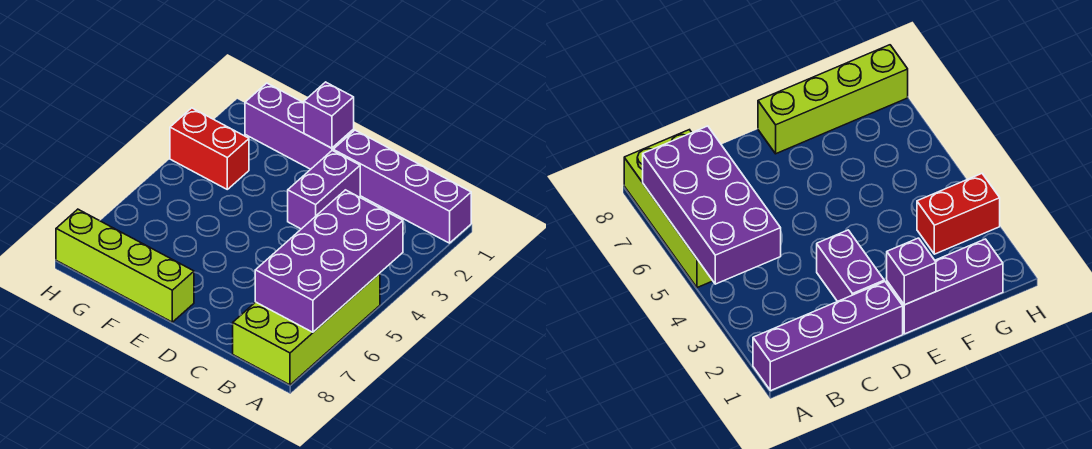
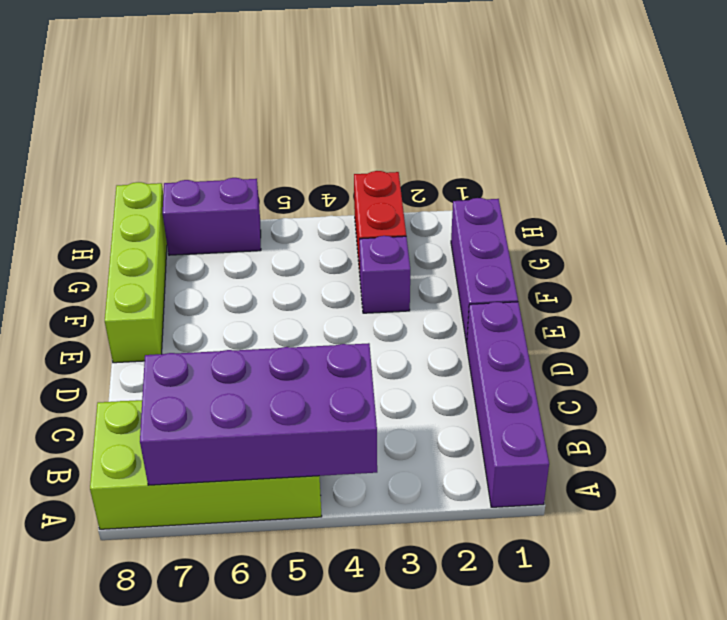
purple brick D2:D3 level 1 -> purple brick H6:H7 level 1
purple brick E1 level 2 -> purple brick F3 level 1

